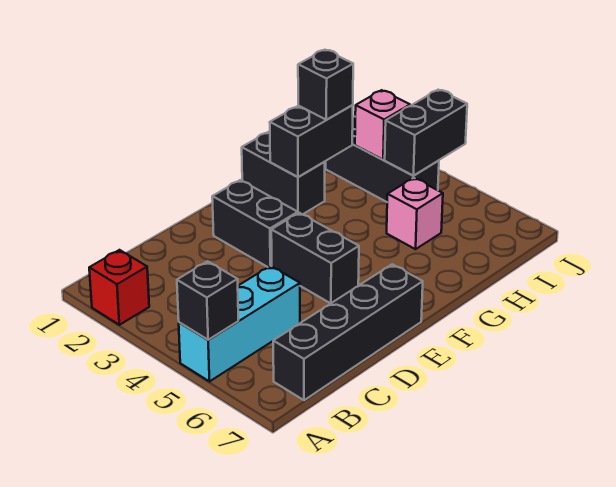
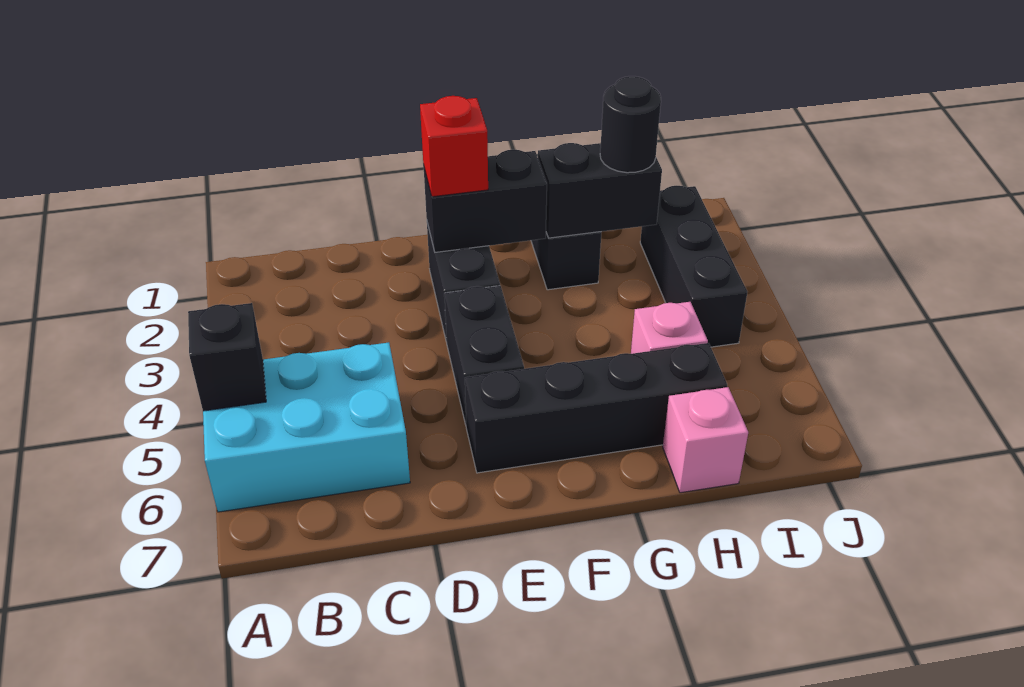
red brick A2 level 1 -> red brick E2 level 3
cyan brick A5:C5 level 1 -> cyan brick A5:C6 level 1
black brick B7:E7 level 1 -> black brick E6:H6 level 1
black brick H2 level 3 -> black round brick H2 level 3
pink brick I3 level 2 -> pink brick H7 level 1
black brick I4:J4 level 2 -> black brick E2:F2 level 2

